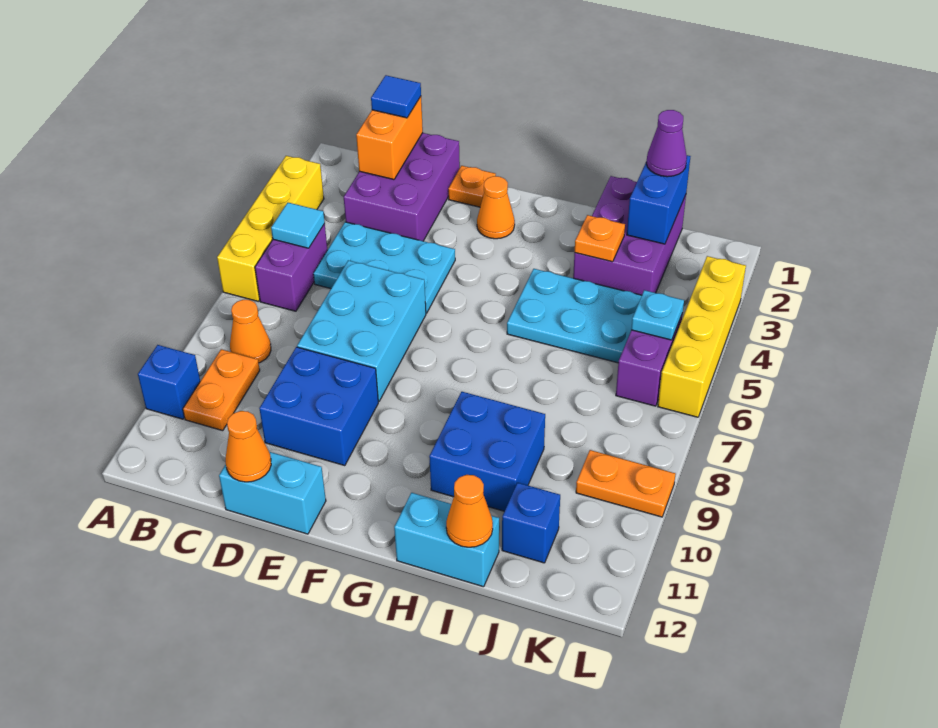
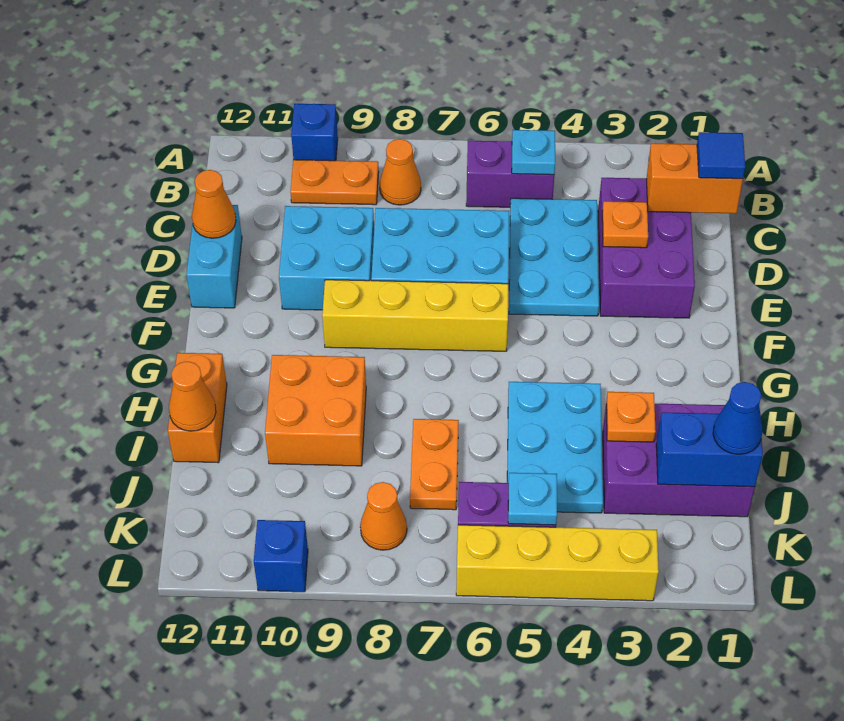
yellow brick A3:A6 level 1 -> yellow brick F6:F9 level 1
cyan tile B5 level 2 -> cyan plate B5 level 2
purple brick C1:D3 level 1 -> purple brick C2:E3 level 1
blue brick D9:E10 level 1 -> cyan brick D9:E10 level 1
orange plate E1 level 1 -> orange plate D3 level 2
orange cone F2 level 1 -> orange cone K8 level 1
blue brick H9:I10 level 1 -> orange brick H9:I10 level 1
cyan brick H12:I12 level 1 -> orange brick H12:I12 level 1
purple cone J1 level 3 -> blue cone J1 level 3
blue brick J11 level 1 -> blue brick L10 level 1
orange plate K9:L9 level 1 -> orange plate I7:J7 level 1

